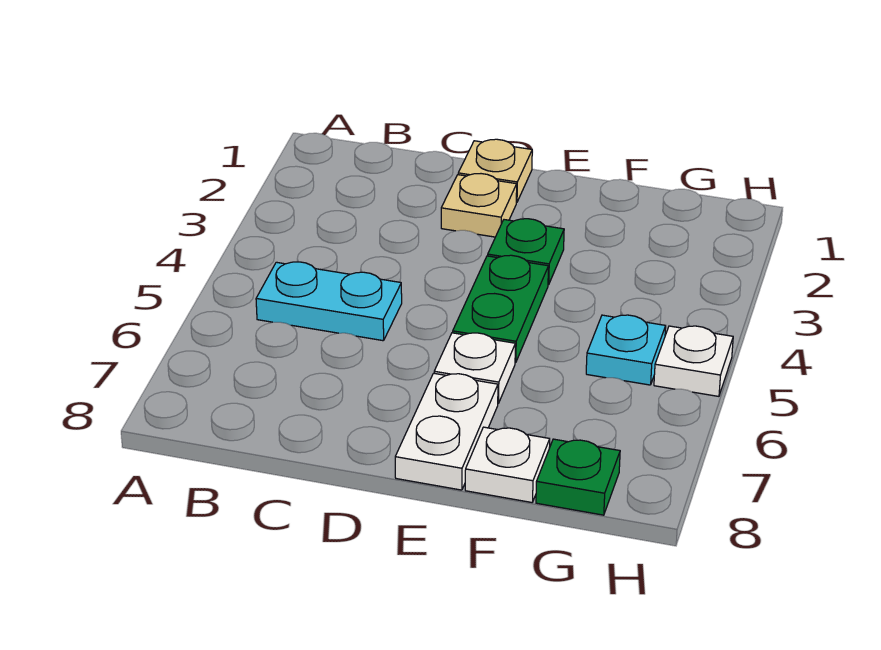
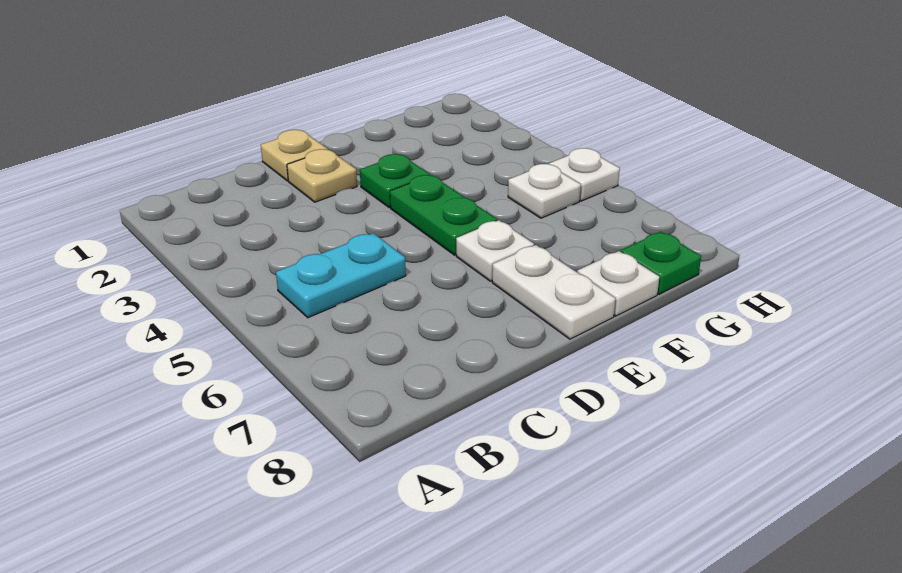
cyan plate G5 level 1 -> white plate G5 level 1

